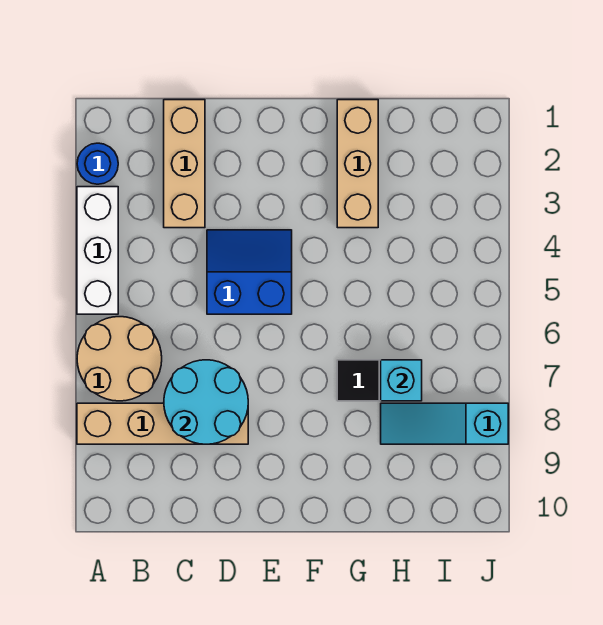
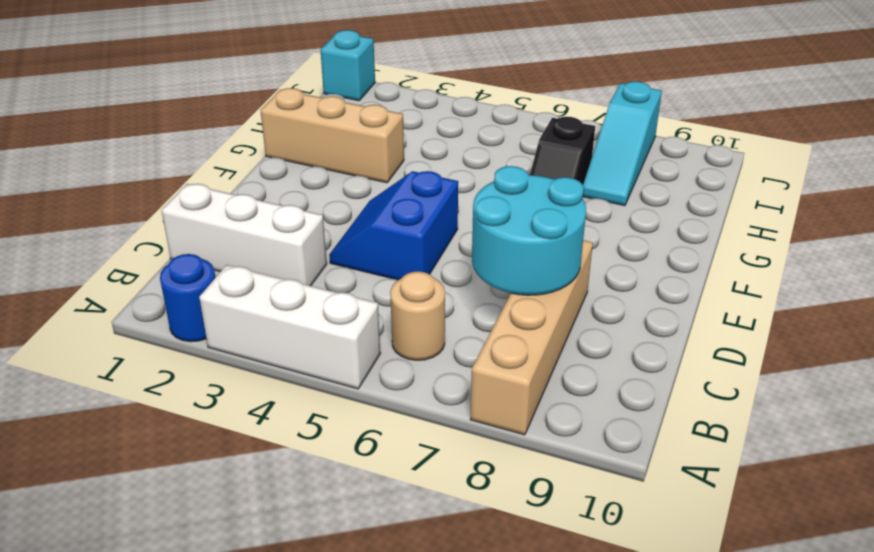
tan round brick A6:B7 level 1 -> tan round brick B6 level 1
tan brick C1:C3 level 1 -> white brick C1:C3 level 1
cyan brick H7 level 2 -> cyan brick J1 level 1

